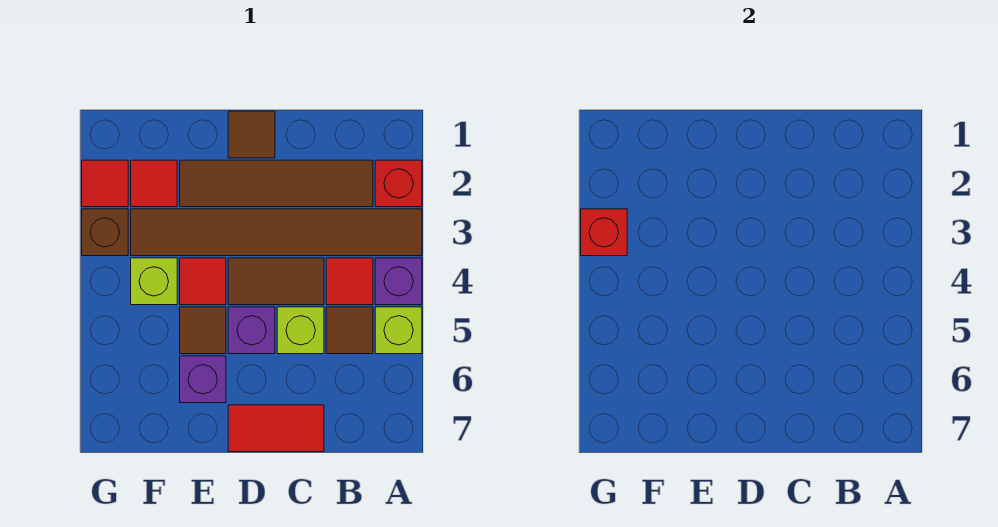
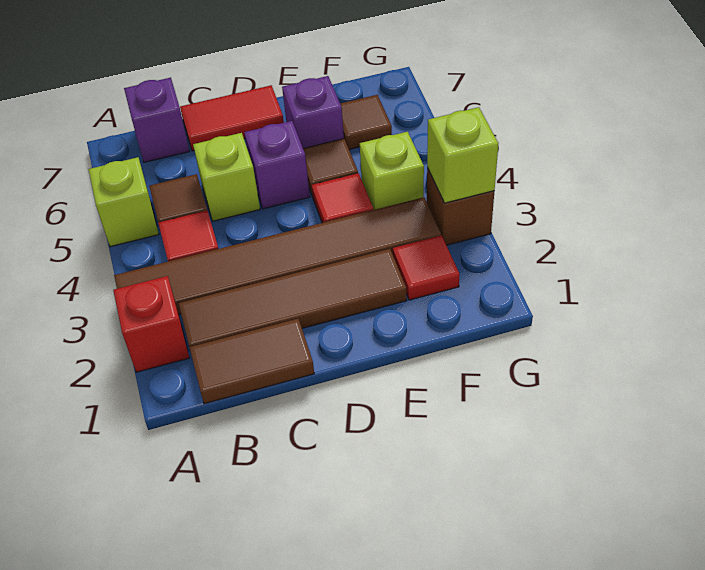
purple brick A4 level 1 -> purple brick B7 level 1
brown tile C4:D4 level 1 -> brown tile B1:C1 level 1
brown tile D1 level 1 -> brown tile F6 level 1
red tile G2 level 1 -> none
red brick G3 level 2 -> lime brick G3 level 2

